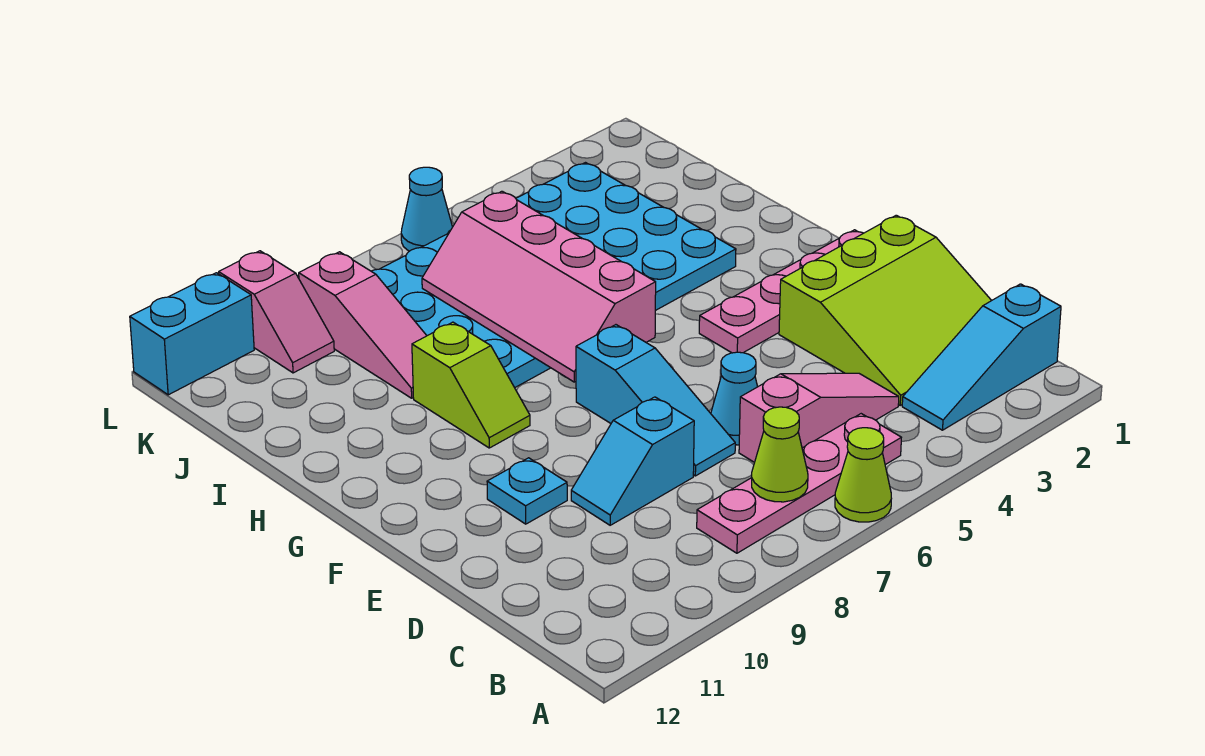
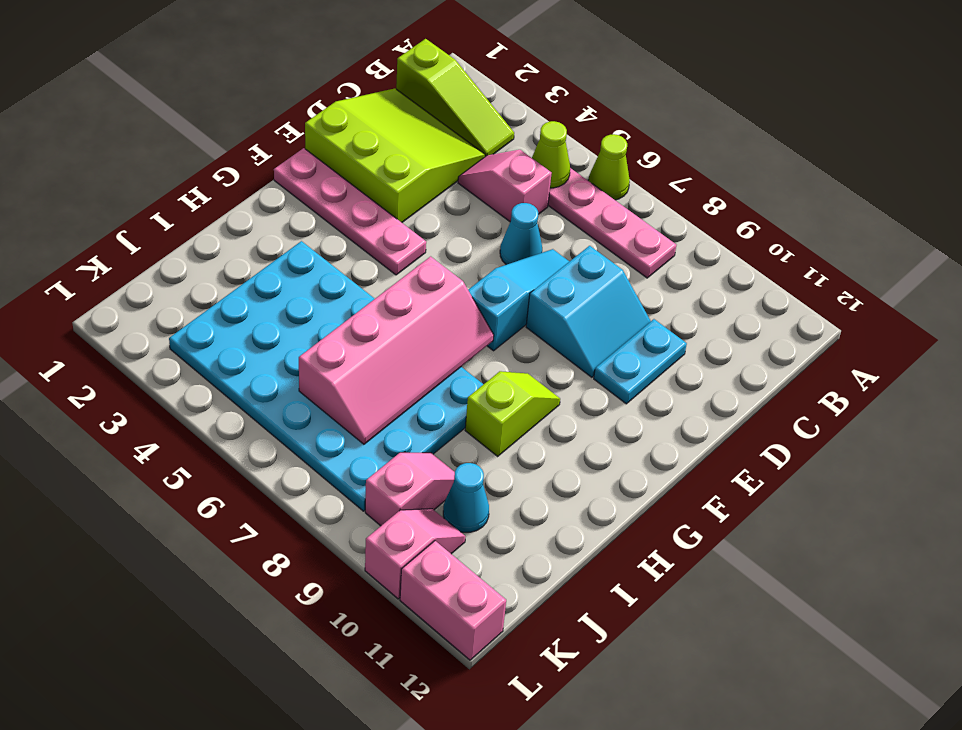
cyan slope B1:B3 level 1 top 1 -> lime slope B1:B3 level 1 top 1
lime cone B7 level 2 -> lime cone B5 level 2
pink slope C4:C6 level 1 top 6 -> pink slope C4:C5 level 1 top 5
cyan slope D8:D9 level 1 top 8 -> cyan slope D8:E9 level 1 top 8
cyan plate E10 level 1 -> cyan plate D10:E10 level 1
pink slope I9:K9 level 1 top K -> pink slope J9:K9 level 1 top K
cyan cone L6 level 1 -> cyan cone J10 level 1
cyan brick L11:L12 level 1 -> pink brick L11:L12 level 1

